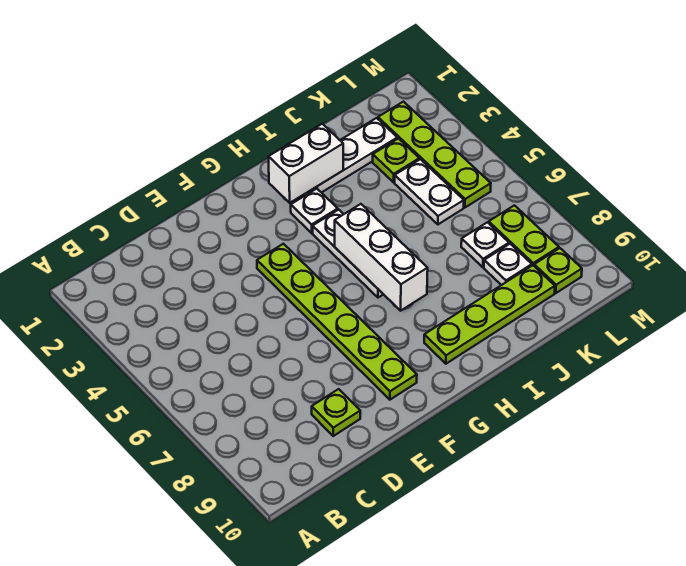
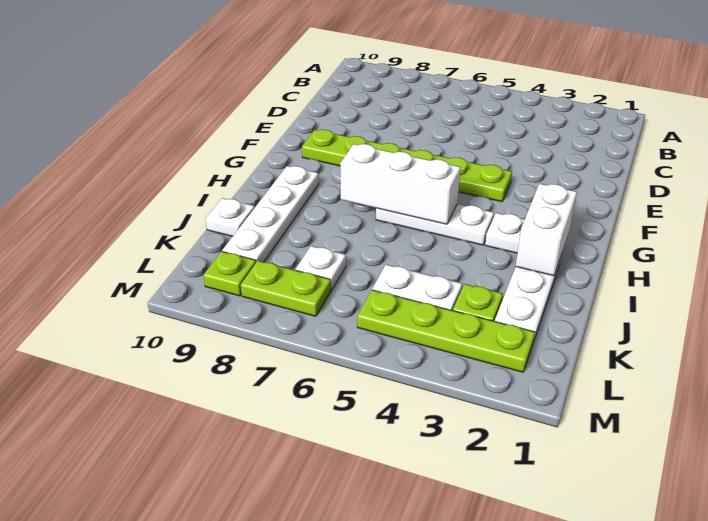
lime plate D9 level 1 -> none
lime plate H9:K9 level 1 -> white plate H9:K9 level 1
white plate K8 level 1 -> white plate J10 level 1

